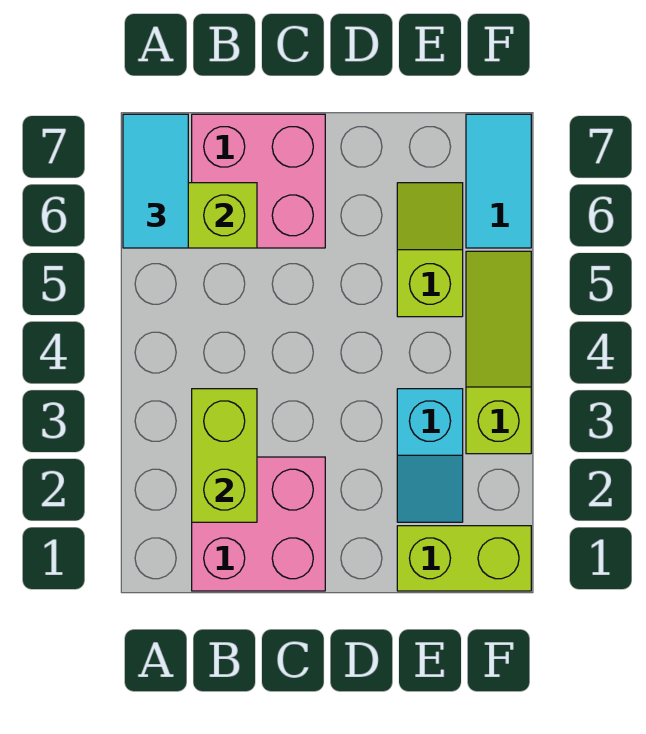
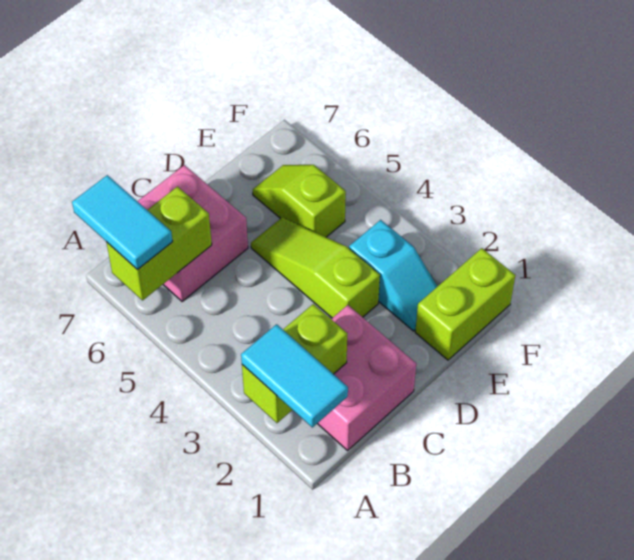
lime brick B2:B3 level 2 -> lime brick A2:B2 level 2
lime slope F3:F5 level 1 top 3 -> lime slope D3:D5 level 1 top 3
cyan tile F6:F7 level 1 -> cyan tile A1:A2 level 3

